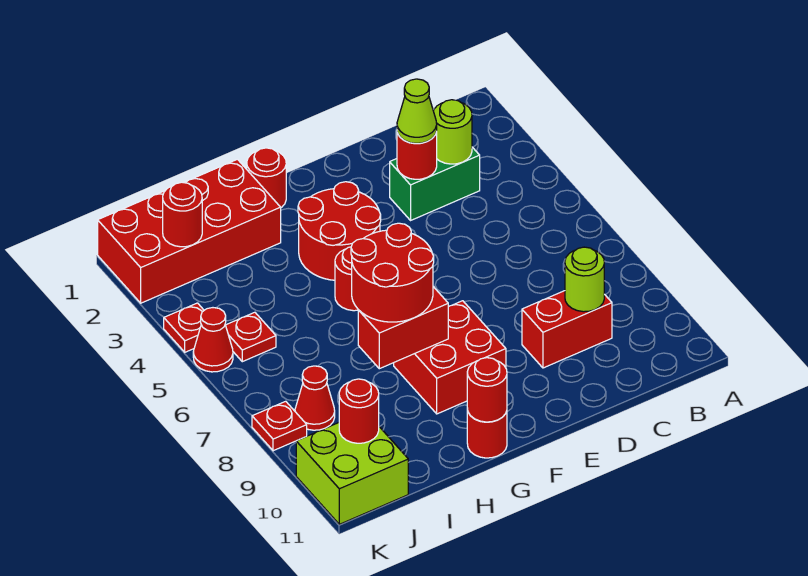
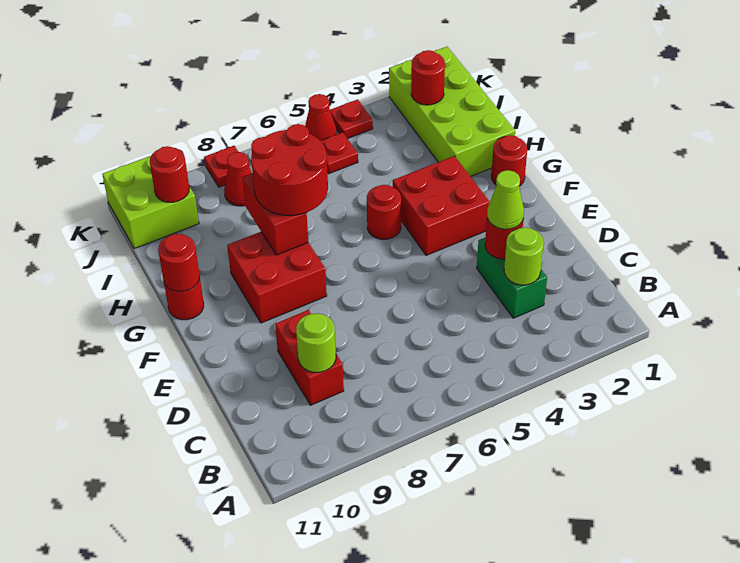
red round brick F3:G4 level 1 -> red brick F3:G4 level 1
red brick H1:K2 level 1 -> lime brick H1:K2 level 1

